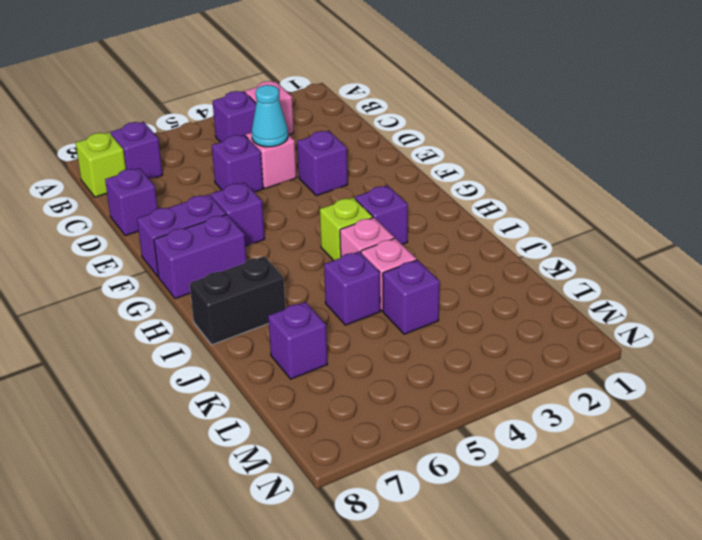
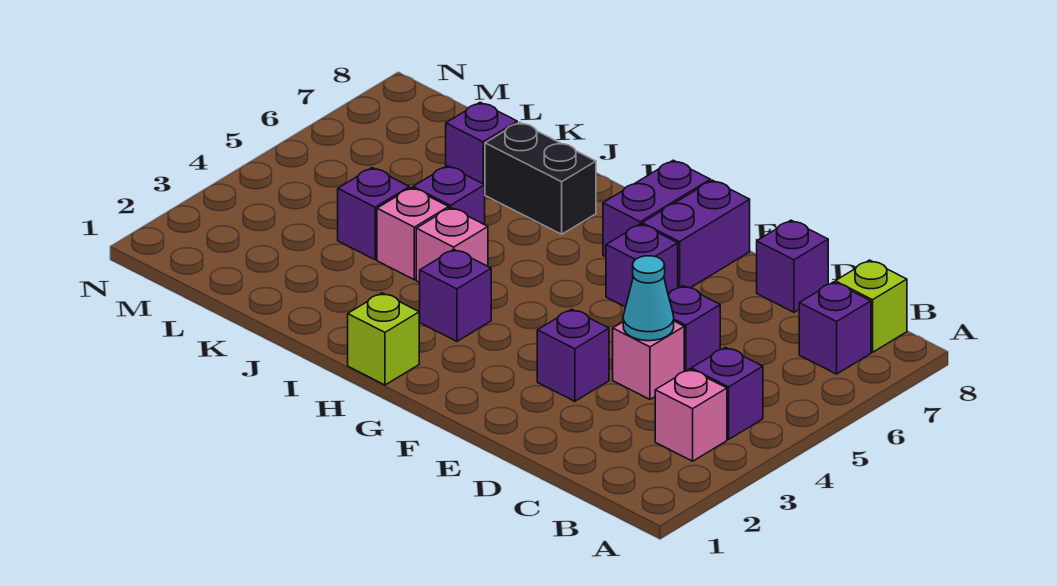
lime brick H4 level 1 -> lime brick H1 level 1
black brick I7:I8 level 1 -> black brick I7:J7 level 1

